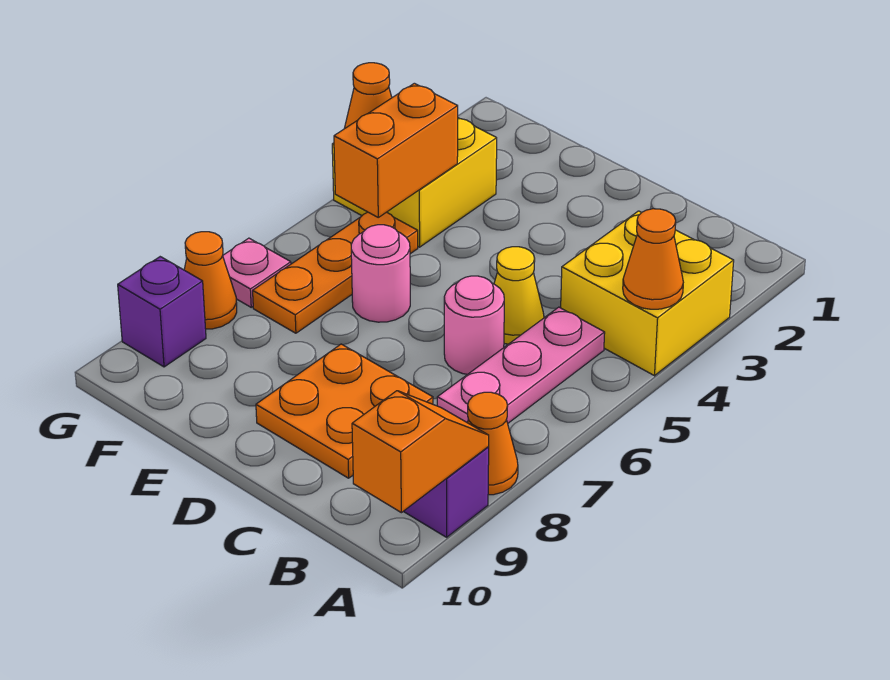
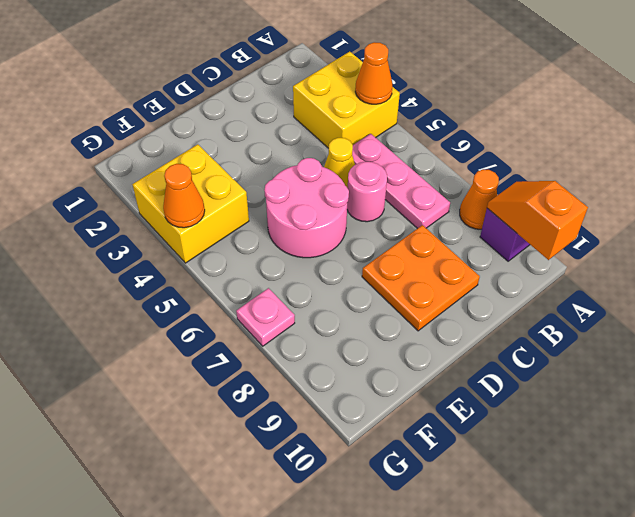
pink round brick E6 level 1 -> pink round brick D5:E6 level 1
orange brick F4:F5 level 2 -> none
orange plate F5:F7 level 1 -> none
orange cone G8 level 1 -> none
purple brick G9 level 1 -> none

